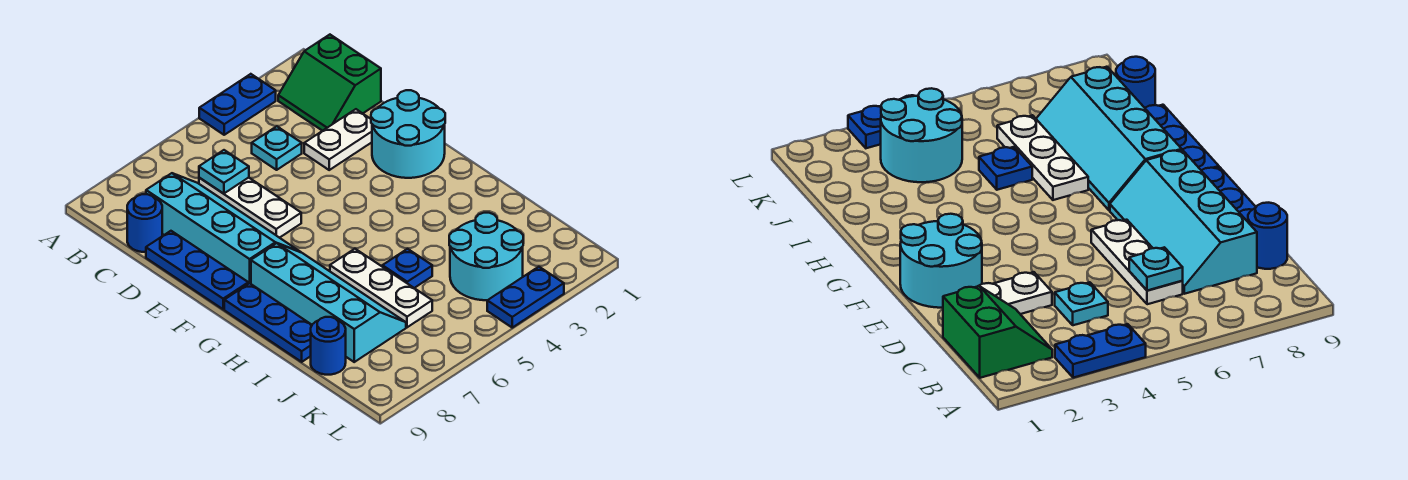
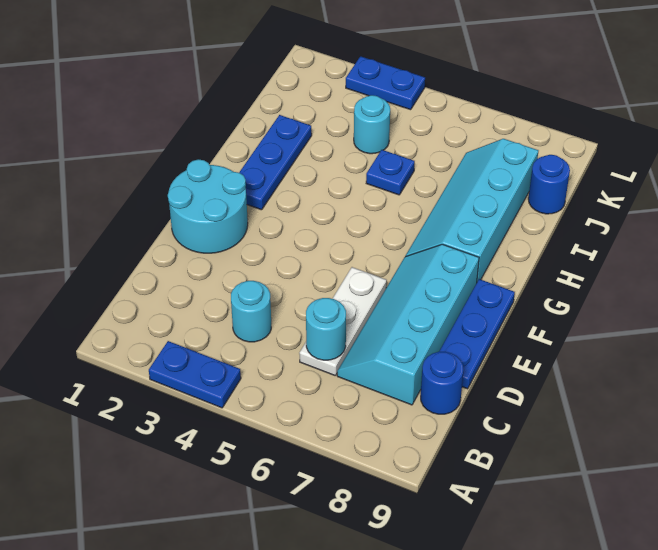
green slope B1:C2 level 1 top 1 -> none
cyan plate C4 level 1 -> cyan round brick C4 level 1
cyan plate C6 level 2 -> cyan round brick C6 level 2
white plate D2:D3 level 1 -> none
blue plate G9:I9 level 1 -> blue plate G2:I2 level 1
white plate H6:J6 level 1 -> none
cyan round brick J3:K4 level 1 -> cyan round brick J4 level 1

